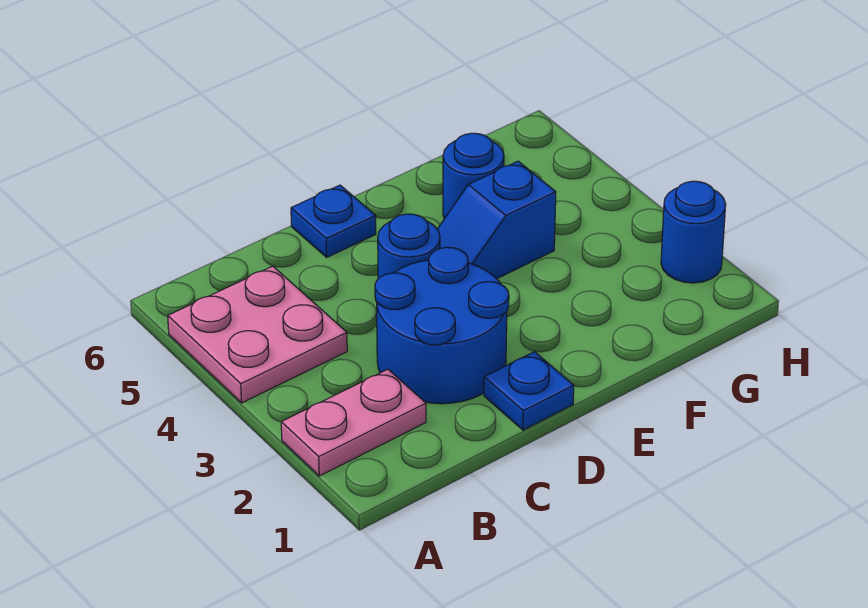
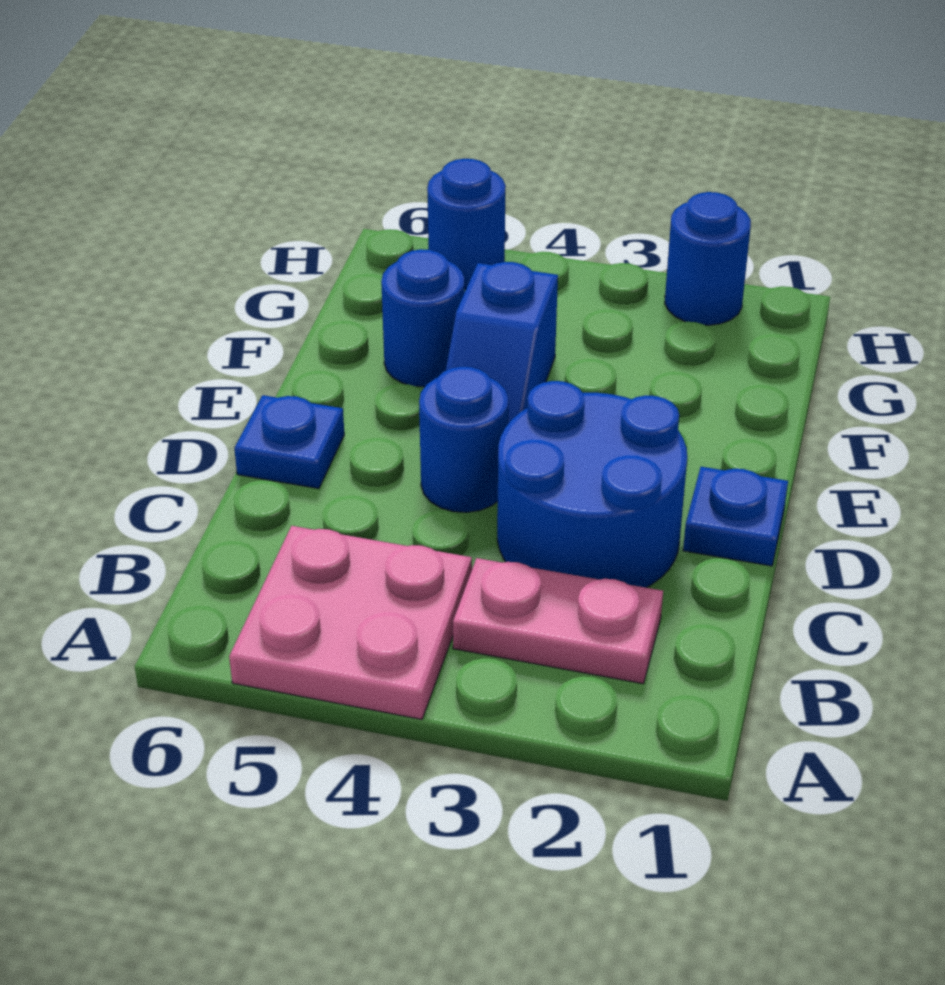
pink plate A2:B2 level 1 -> pink plate B2:B3 level 1
none -> blue round brick H5 level 1

